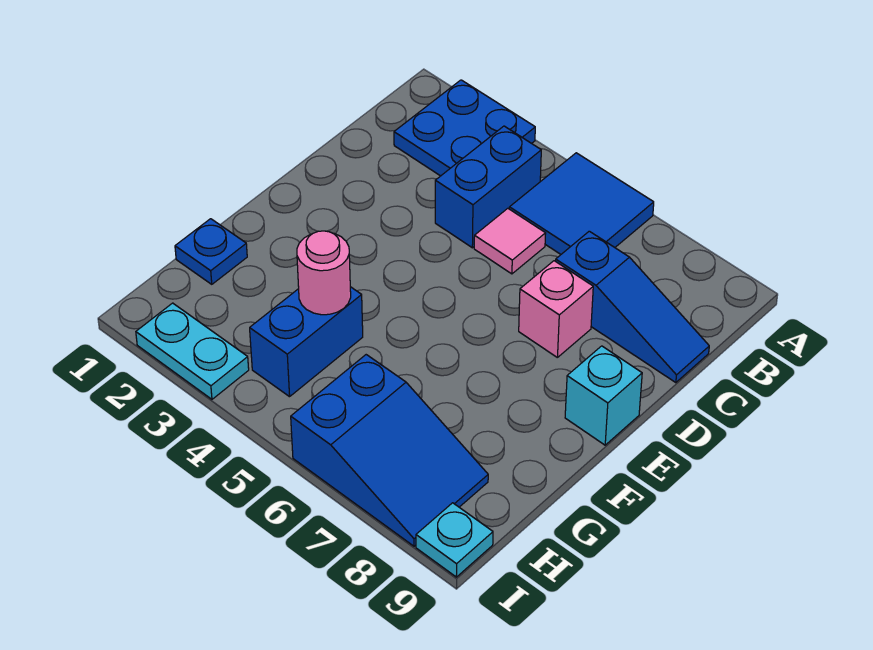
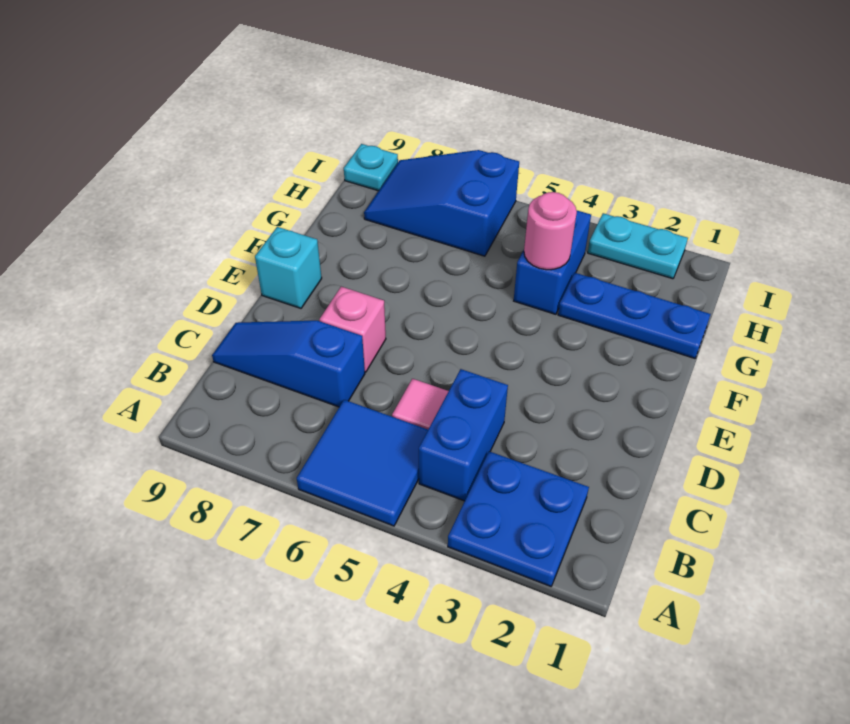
blue plate G1 level 1 -> blue plate G1:G3 level 1

